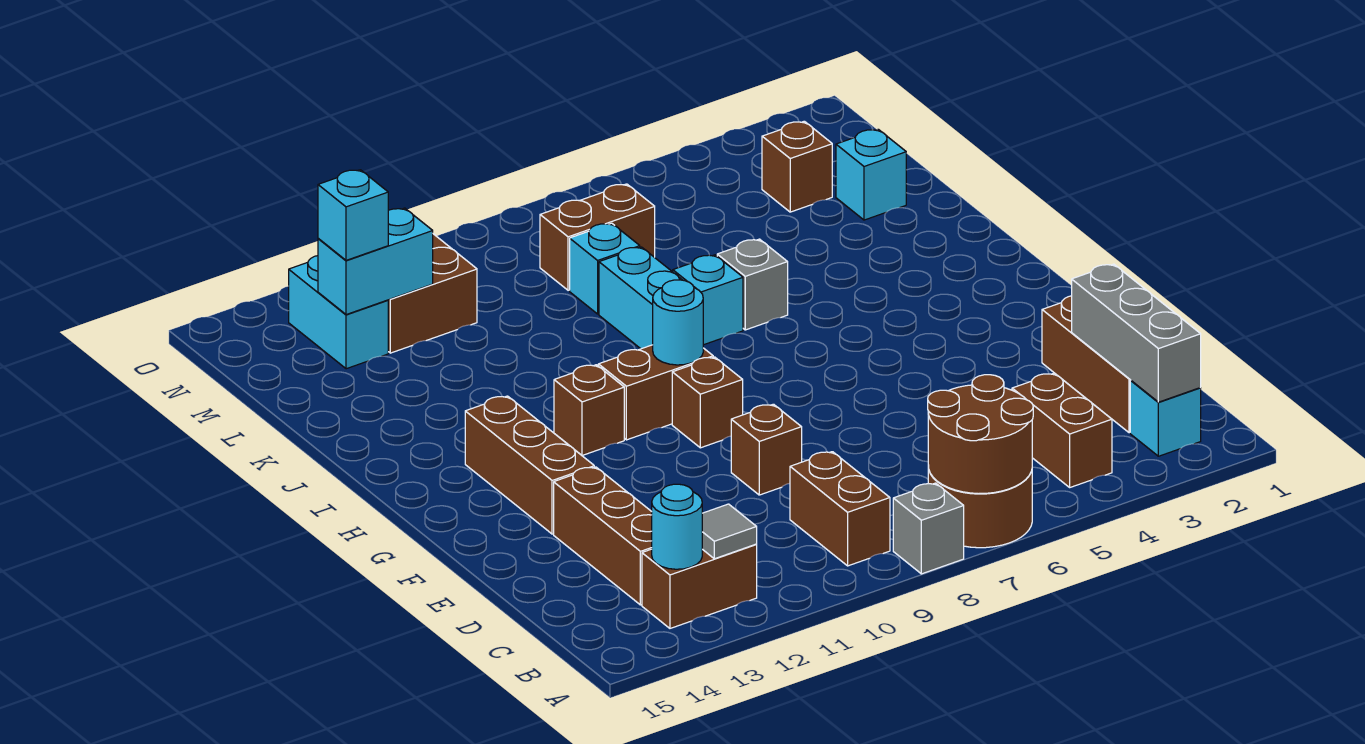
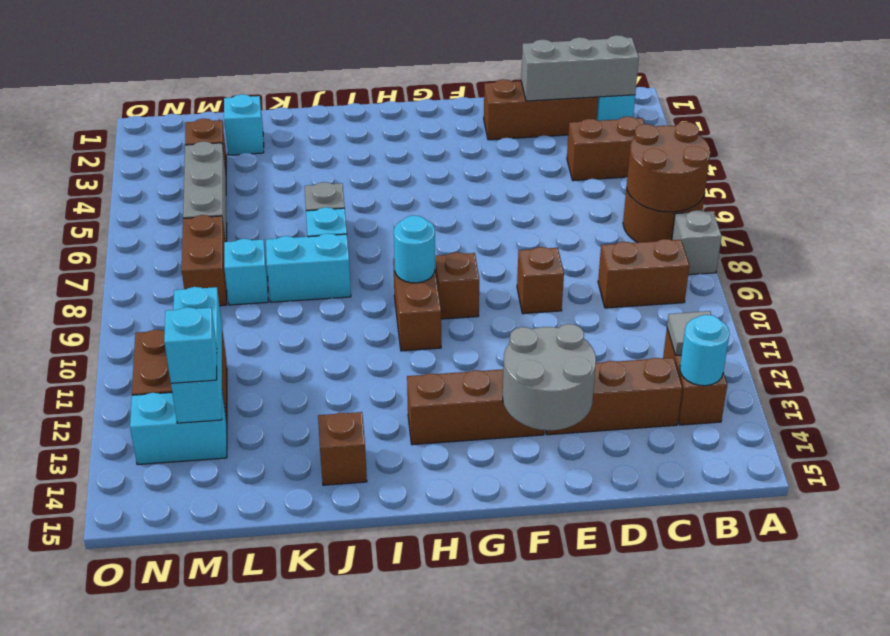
none -> grey round brick E13:F14 level 2
brown brick H11 level 1 -> brown brick J14 level 1
none -> grey brick M4:M6 level 1
cyan brick M12:M13 level 2 -> cyan brick M11:M13 level 2

